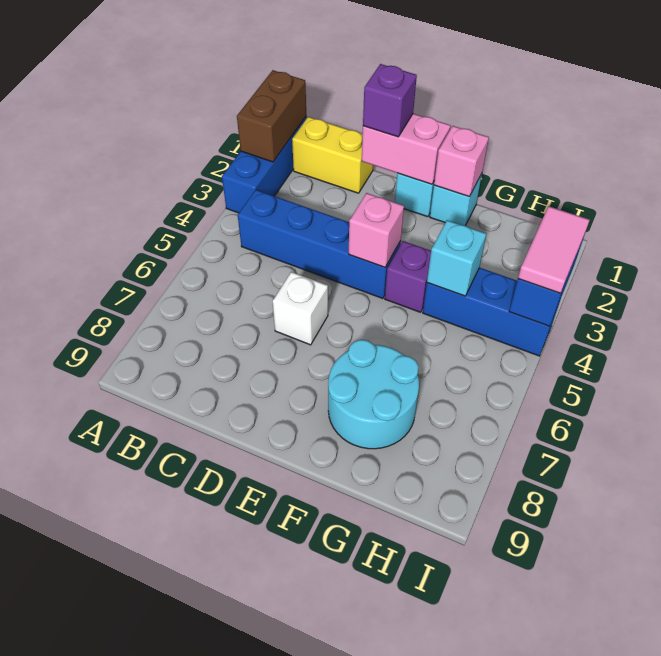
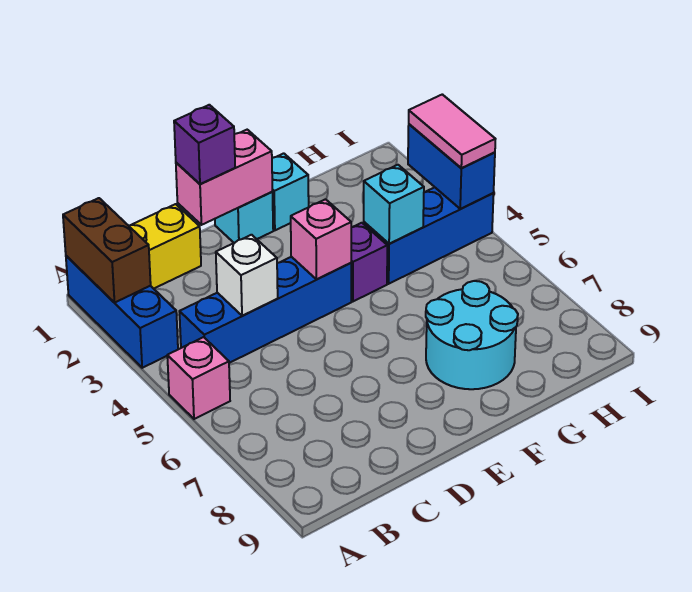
white brick D6 level 1 -> white brick C4 level 2
pink brick F1 level 2 -> pink brick A5 level 1

